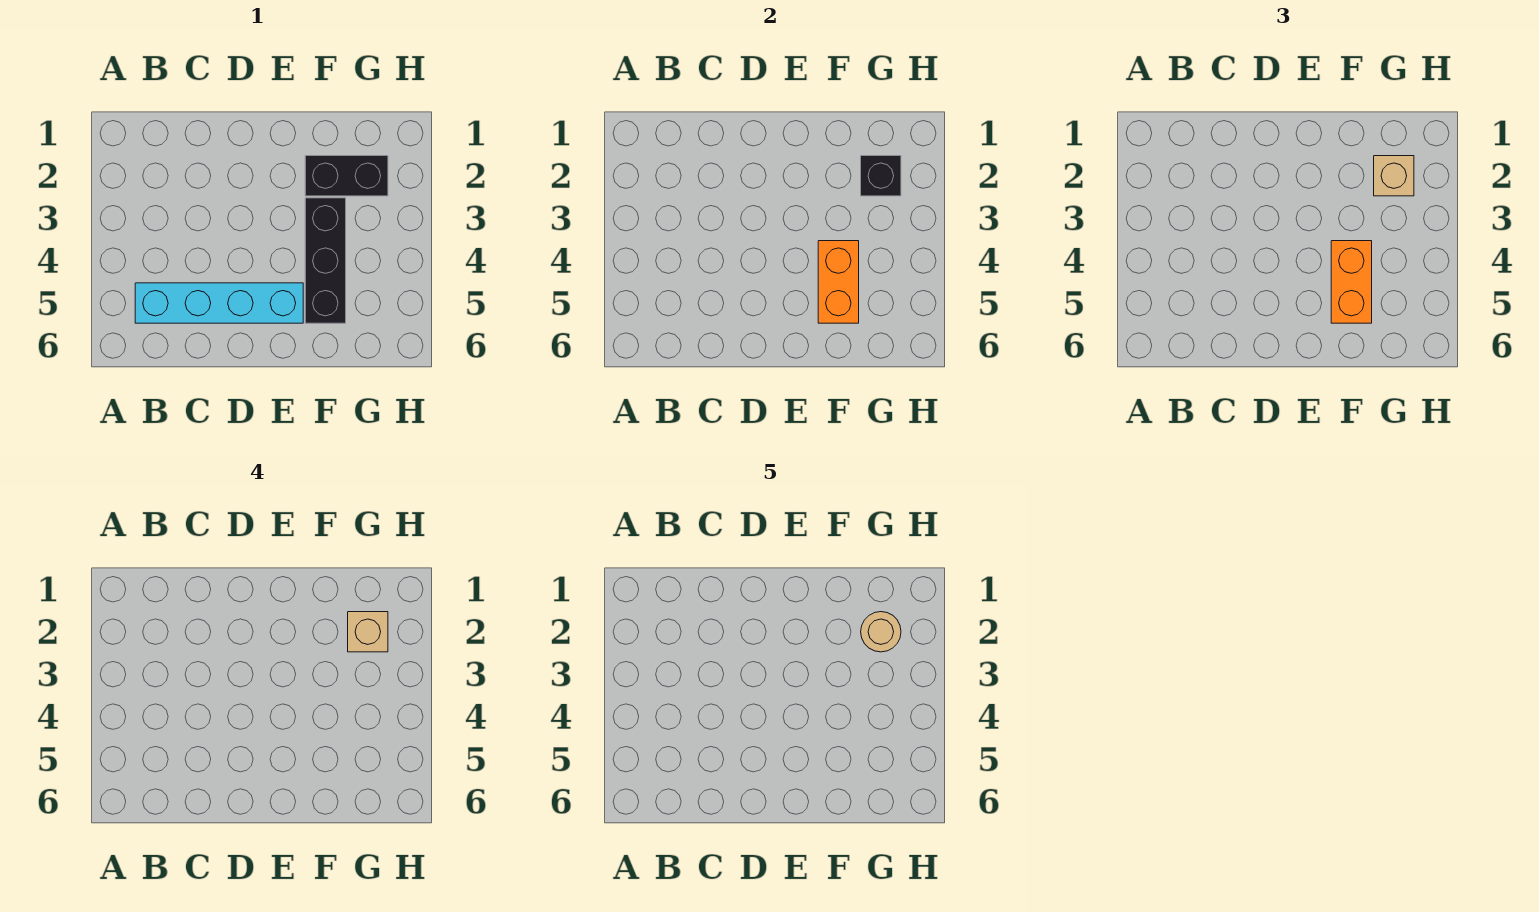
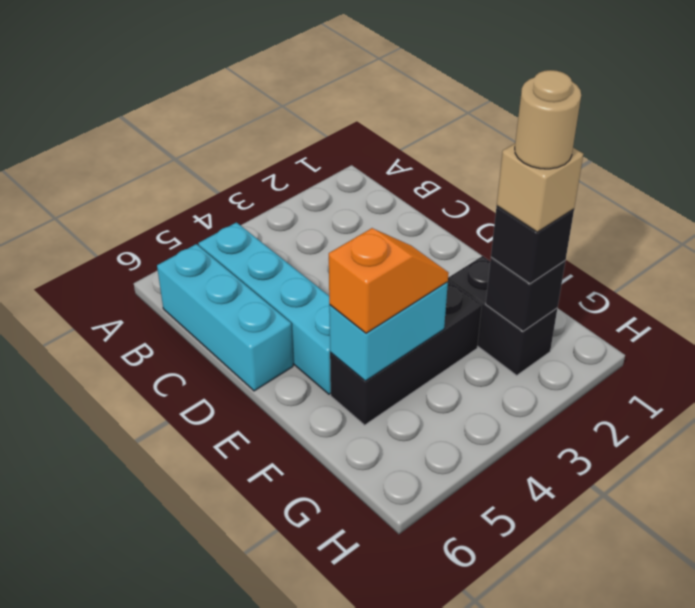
none -> cyan brick B6:D6 level 1
orange brick F4:F5 level 2 -> cyan brick F4:F5 level 2
orange brick F4:F5 level 3 -> orange slope F4:F5 level 3 top 5
tan brick G2 level 3 -> black brick G2 level 3

